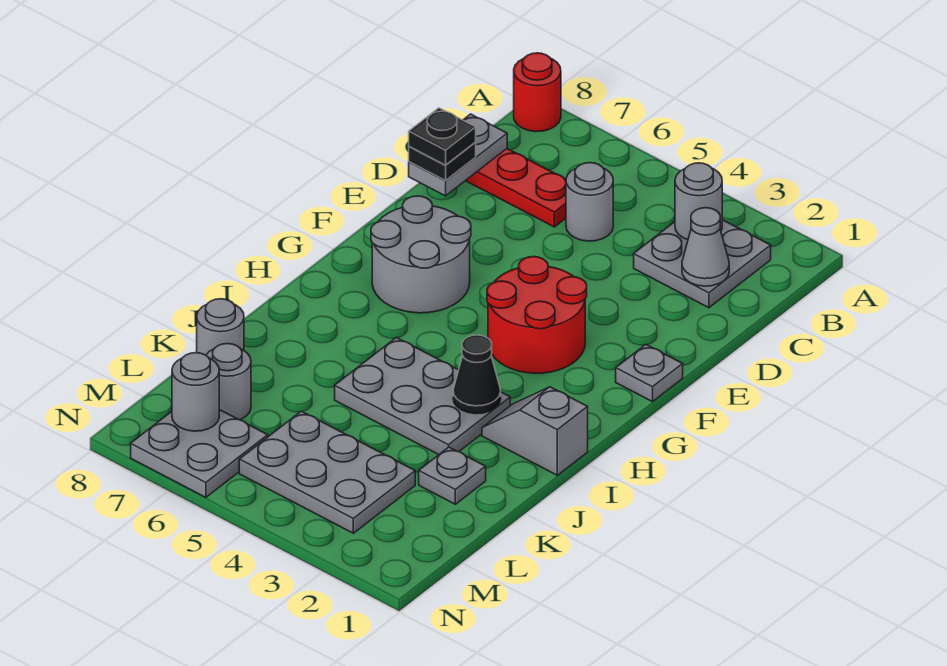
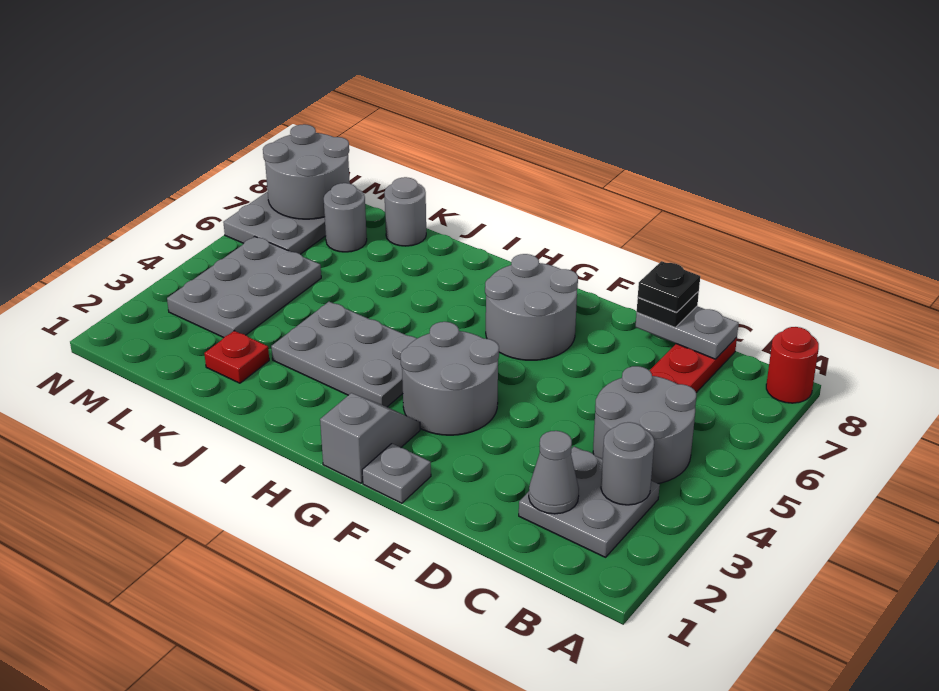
grey round brick C5 level 1 -> grey round brick B4:C5 level 1
red round brick F3:G4 level 1 -> grey round brick F3:G4 level 1
grey slope I1:I2 level 1 top 1 -> grey slope G1:G2 level 1 top 1
grey plate I3:J5 level 1 -> grey plate H3:J4 level 1
black cone I3 level 2 -> none
grey plate K2 level 1 -> red plate K2 level 1
grey round brick M7 level 2 -> grey round brick M7:N8 level 2

